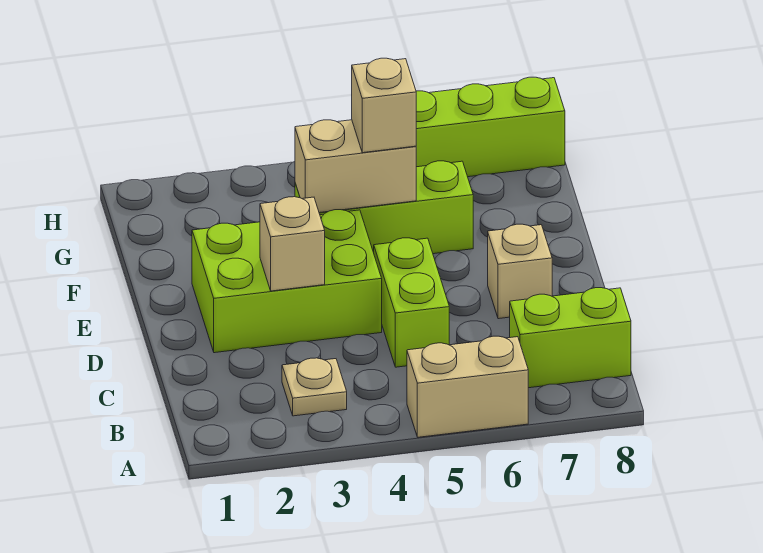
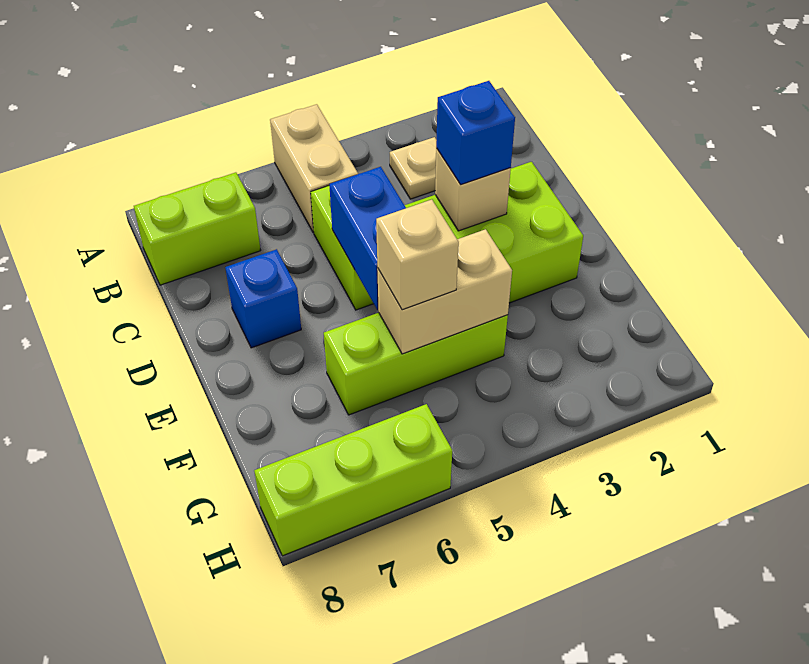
tan brick A5:A6 level 1 -> tan brick A5:B5 level 1
none -> blue brick D3 level 3
none -> blue brick D5:E5 level 2
tan brick D7 level 1 -> blue brick D7 level 1

